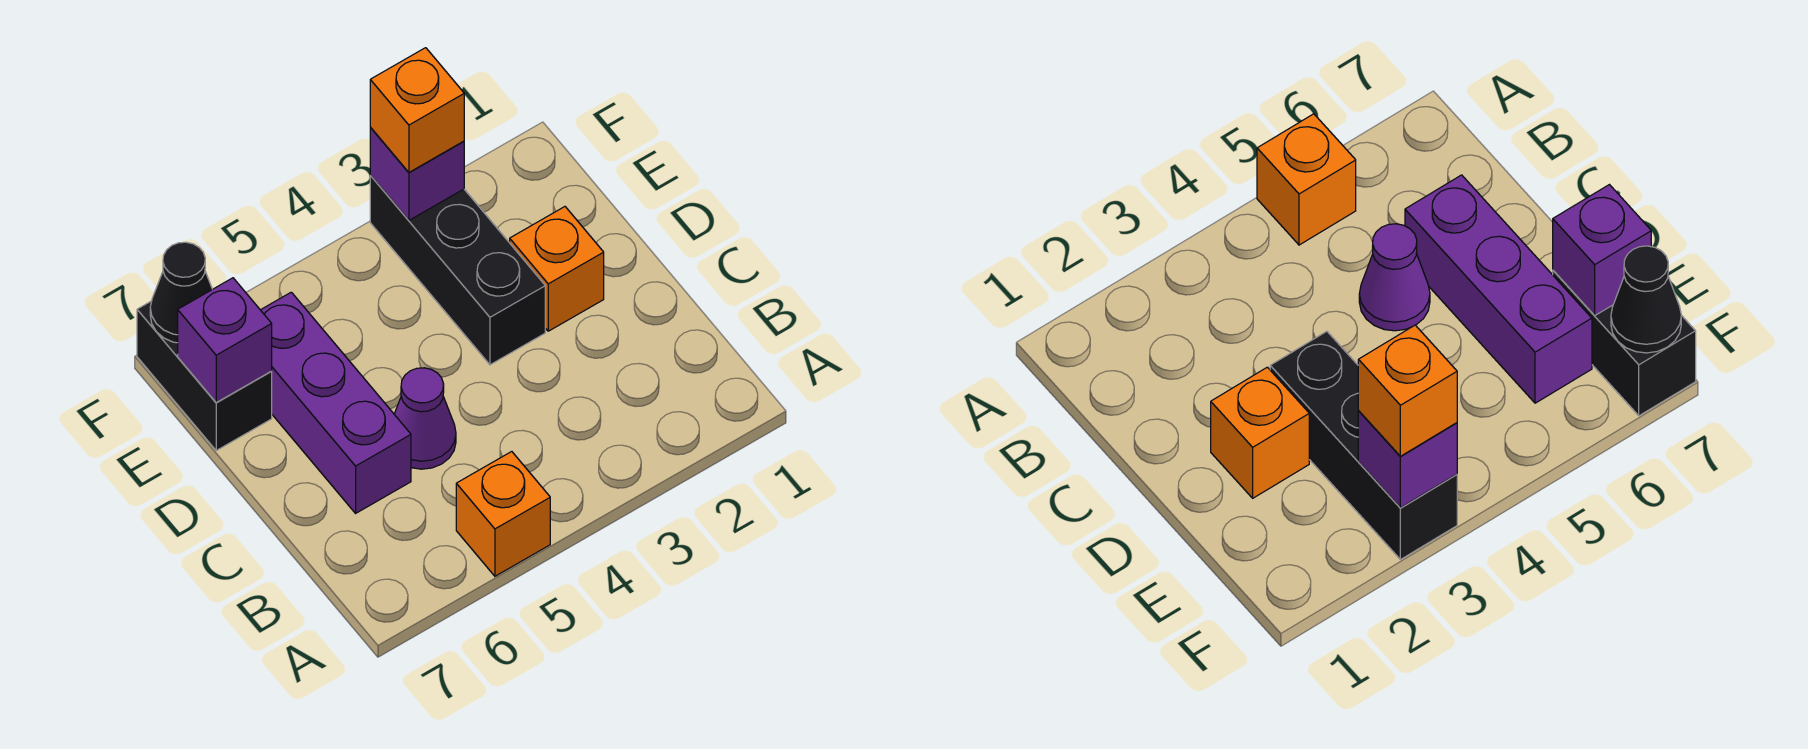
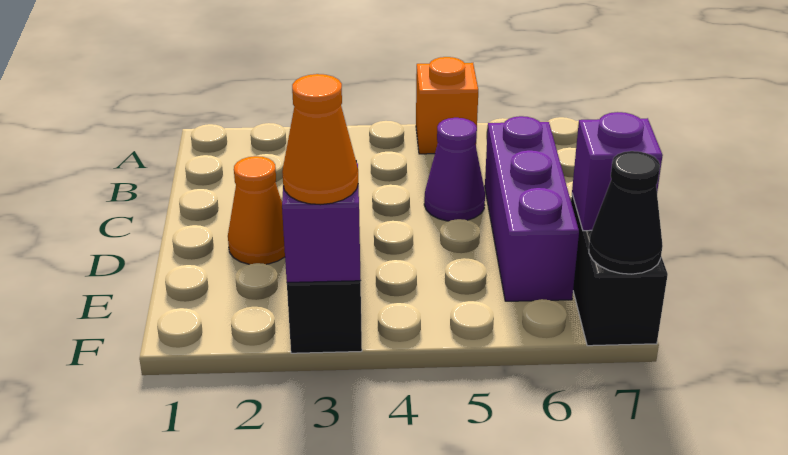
orange brick D2 level 1 -> orange cone D2 level 1
orange brick F3 level 3 -> orange cone F3 level 3

